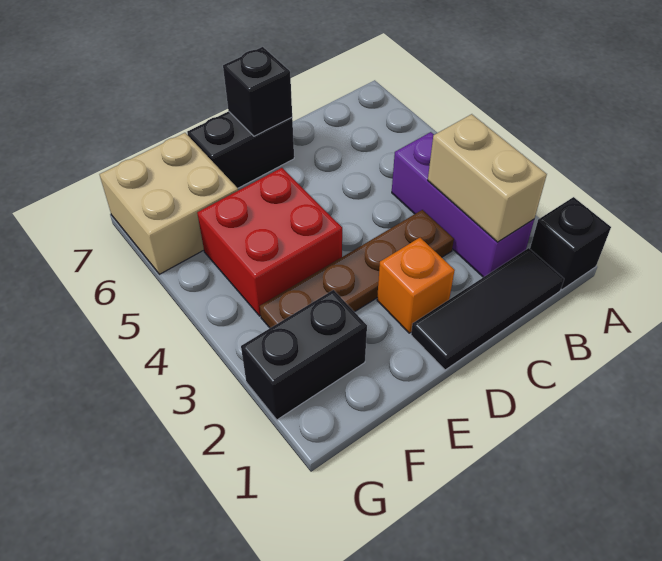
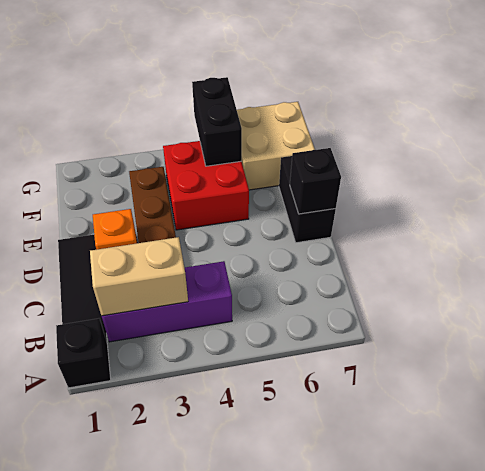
black brick F2:G2 level 1 -> black brick F5:G5 level 2

